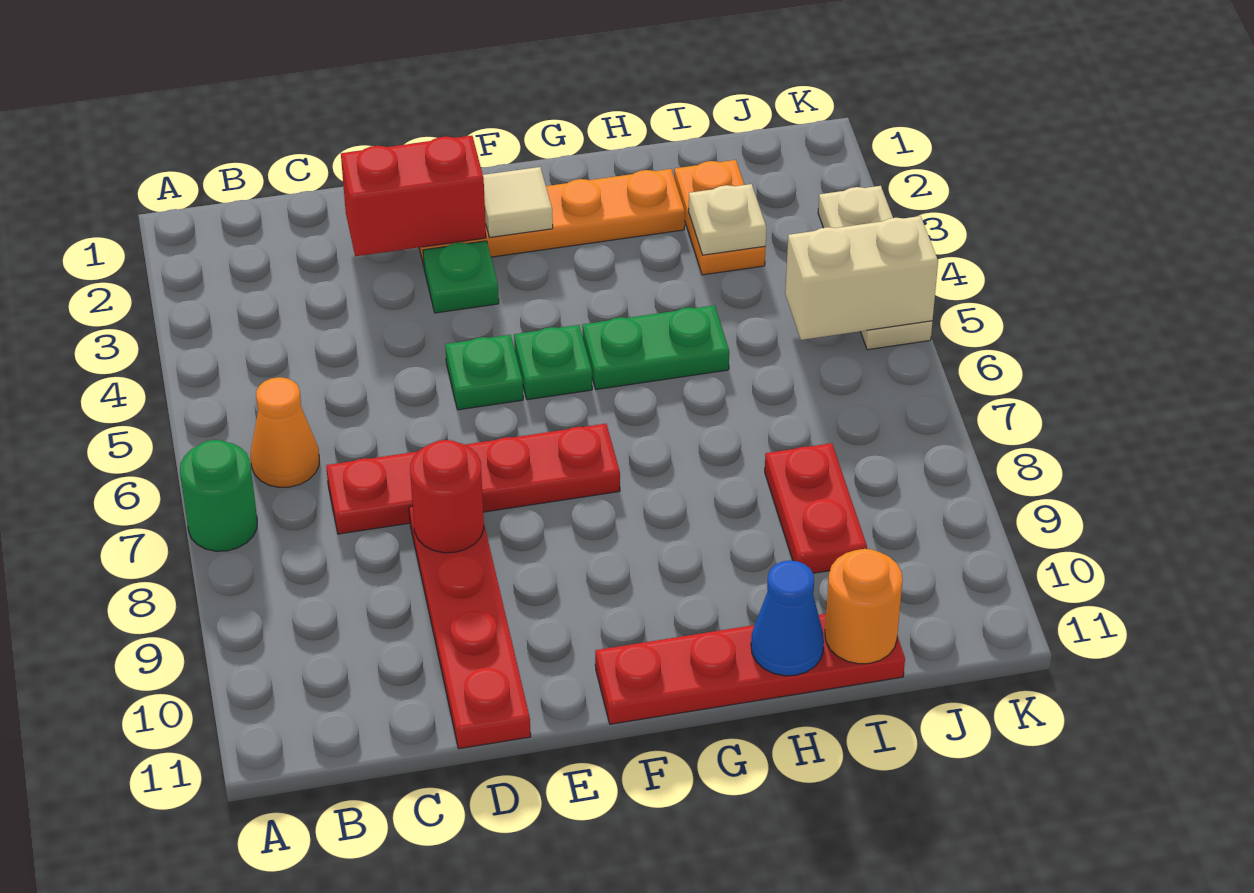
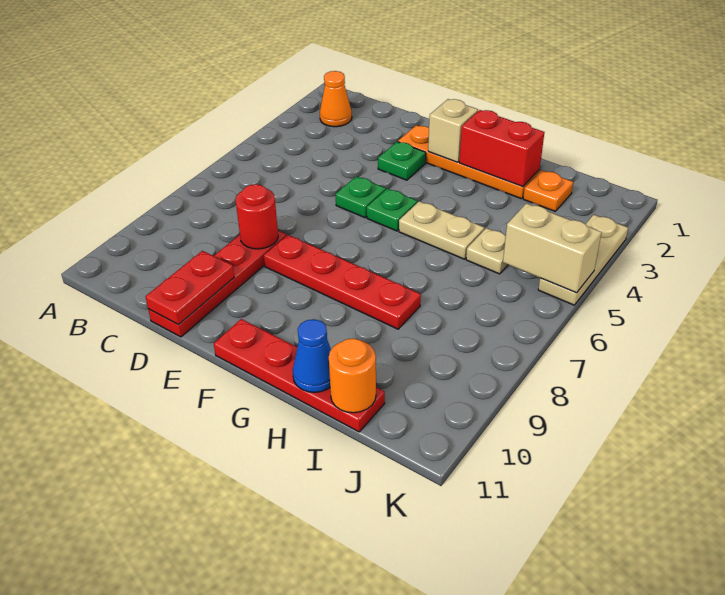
green round brick A7 level 1 -> none
orange cone B6 level 1 -> orange cone B2 level 1
red plate C7:F7 level 1 -> red plate E8:H8 level 1
red brick D2:E2 level 2 -> red brick G2:H2 level 2
tan tile F2 level 2 -> tan brick F2 level 2
green plate G5:H5 level 1 -> tan plate G5:H5 level 1
orange plate I2:I3 level 1 -> orange plate I2 level 1
tan plate I3 level 2 -> tan plate I5 level 1
red plate I8:I9 level 1 -> red plate D10:D11 level 2

